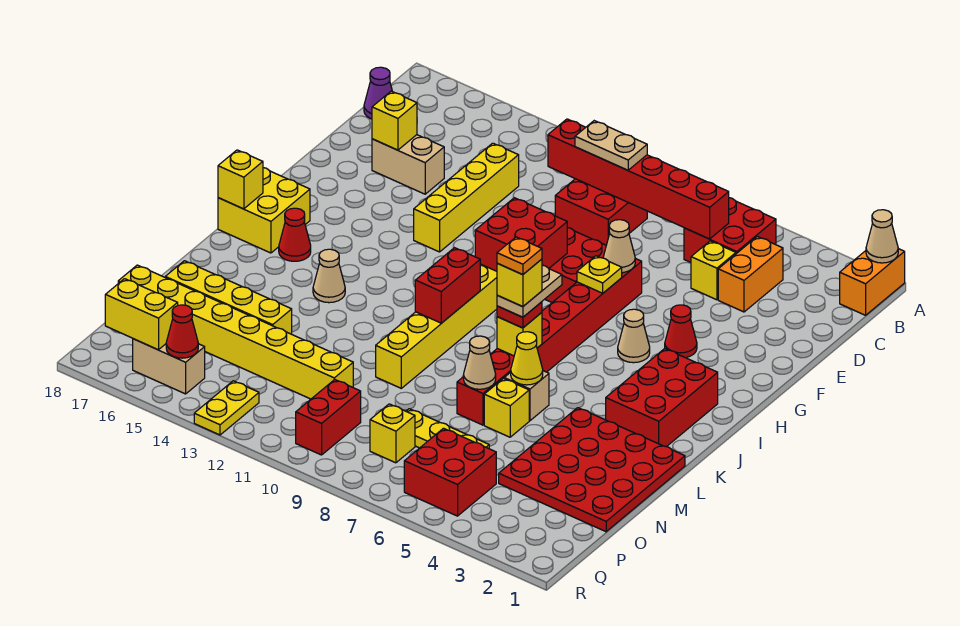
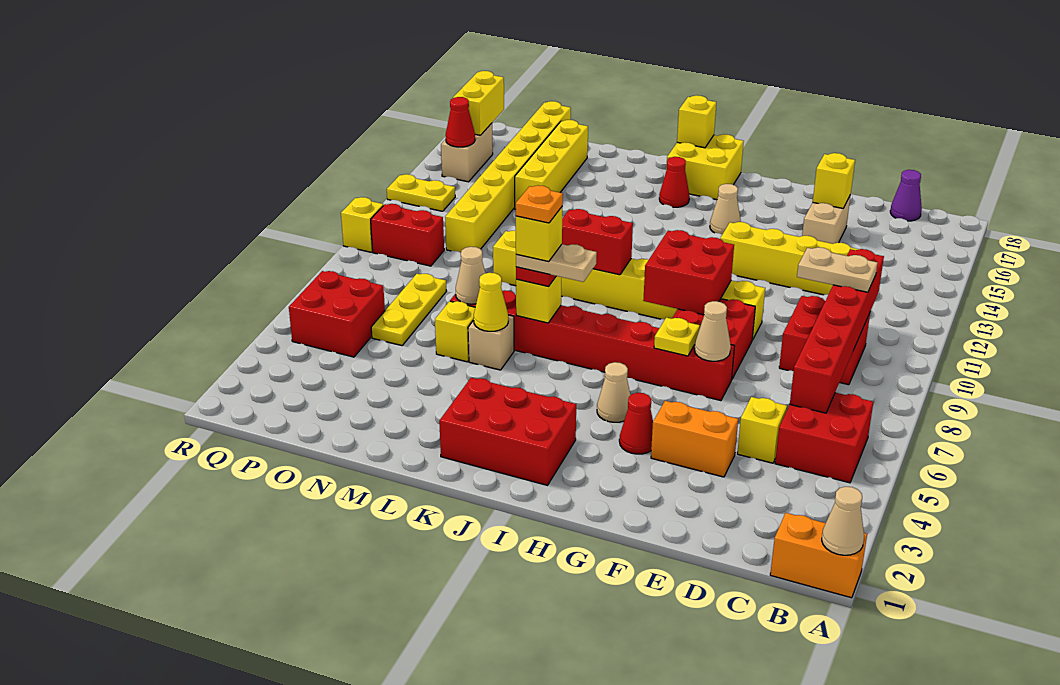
orange brick C4:D4 level 1 -> orange brick E4:F4 level 1
tan plate C9:C10 level 3 -> tan plate C10:D10 level 3
tan cone K14 level 1 -> tan cone H15 level 1
red plate L1:O4 level 1 -> none
yellow brick P8 level 1 -> yellow brick R10 level 1

